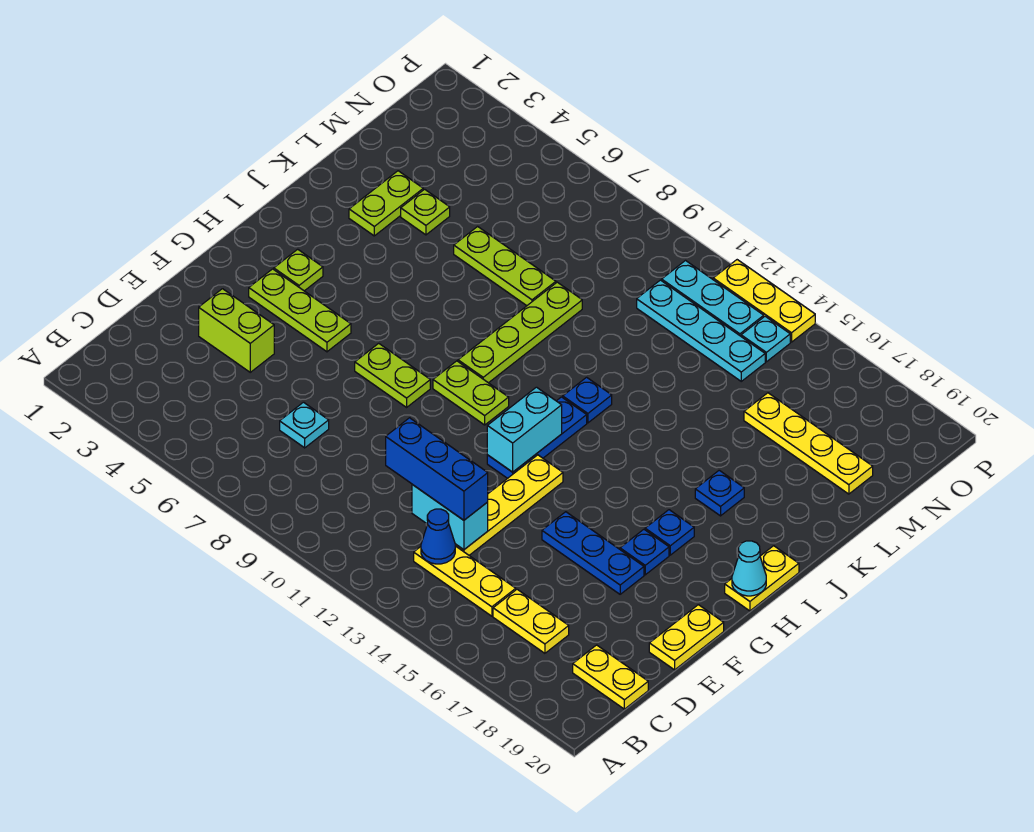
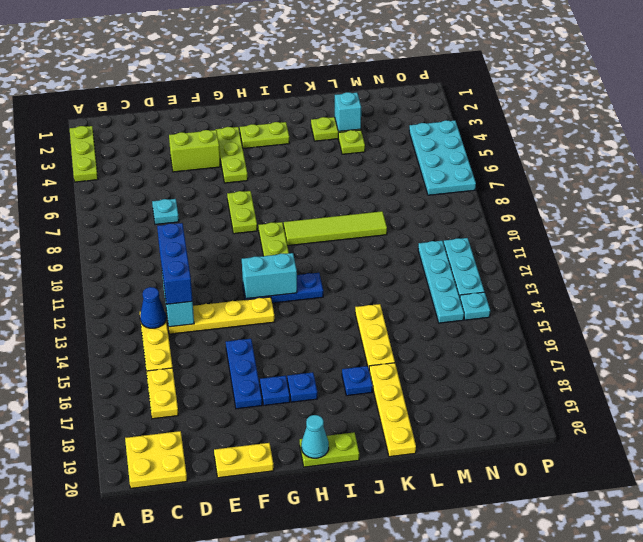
yellow plate C19:C20 level 1 -> yellow plate B19:C20 level 1
lime brick E3:E4 level 1 -> lime brick E4:F4 level 1
lime plate H3 level 1 -> lime plate H3:I3 level 1
yellow plate H20:I20 level 1 -> lime plate H20:I20 level 1
lime plate I9:L9 level 1 -> lime tile I9:L9 level 1
blue plate J12 level 1 -> none
none -> cyan brick L3 level 2
lime plate L6:L8 level 1 -> lime plate A2:A4 level 1
yellow plate M16:M19 level 1 -> yellow plate K17:K20 level 1
none -> cyan plate O4:P7 level 1
yellow plate P12:P14 level 1 -> yellow plate K14:K16 level 1

